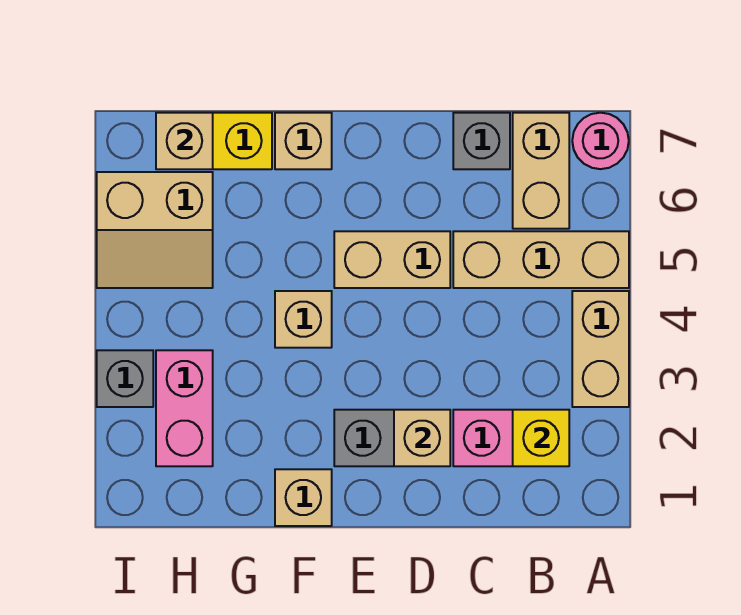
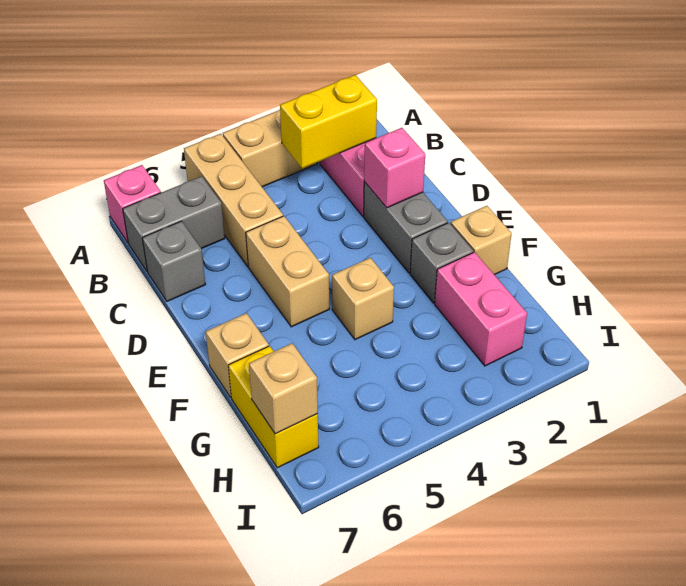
pink round brick A7 level 1 -> pink brick A7 level 1
yellow brick B2 level 2 -> yellow brick B2:B3 level 2
tan brick B6:B7 level 1 -> grey brick B6:B7 level 1
tan brick D2 level 2 -> pink brick D2 level 2
pink brick H2:H3 level 1 -> pink brick G2:H2 level 1
tan slope H5:I6 level 1 top 6 -> none
grey brick I3 level 1 -> grey brick F2 level 1

